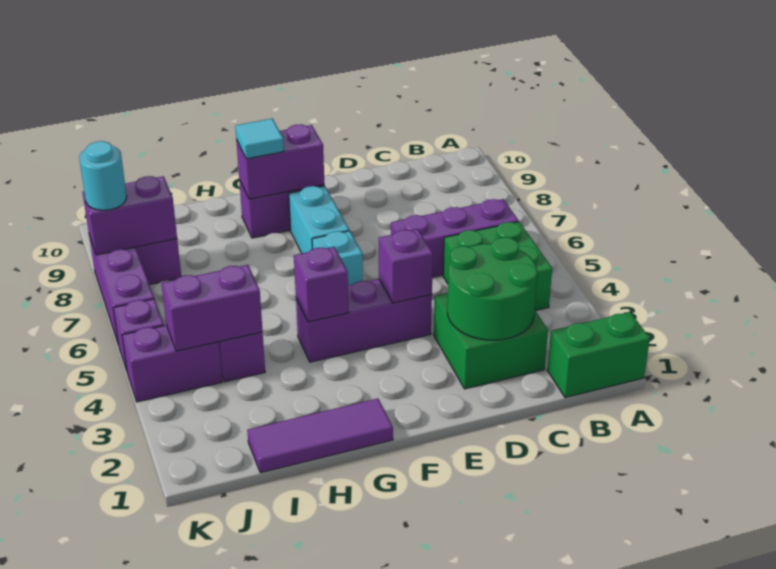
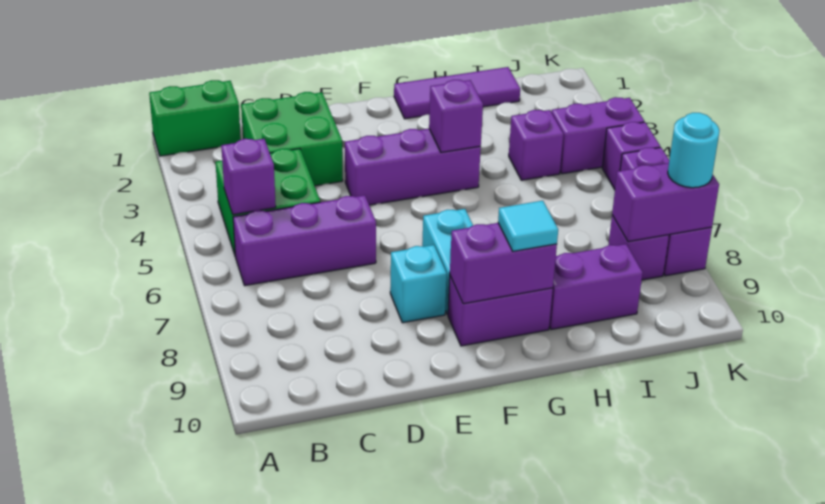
green round brick C2:D3 level 2 -> none
purple brick E4 level 2 -> purple brick B5 level 2
cyan brick F6 level 1 -> cyan brick E8 level 1
purple brick I4:J4 level 2 -> purple brick H9:I9 level 1

